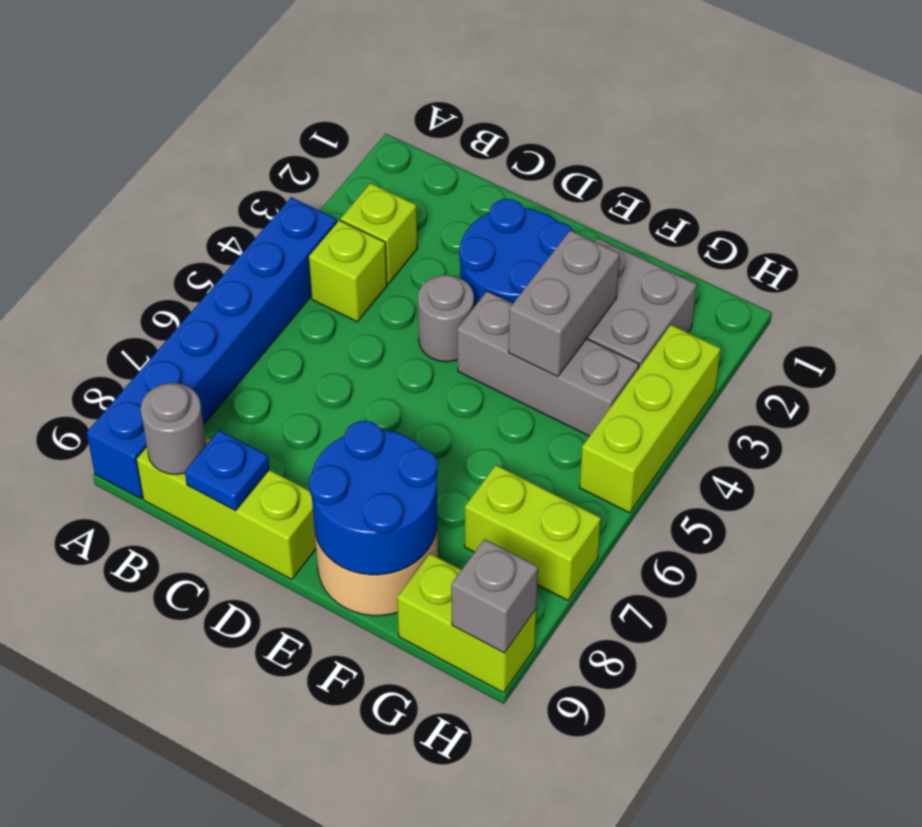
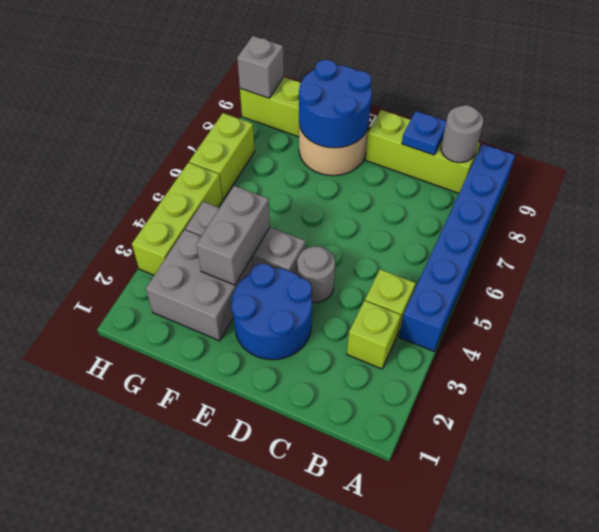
lime brick G7:H7 level 1 -> lime brick H6:H7 level 1

